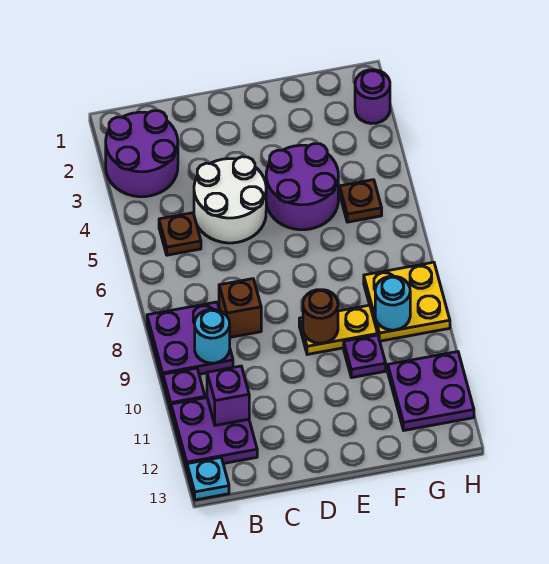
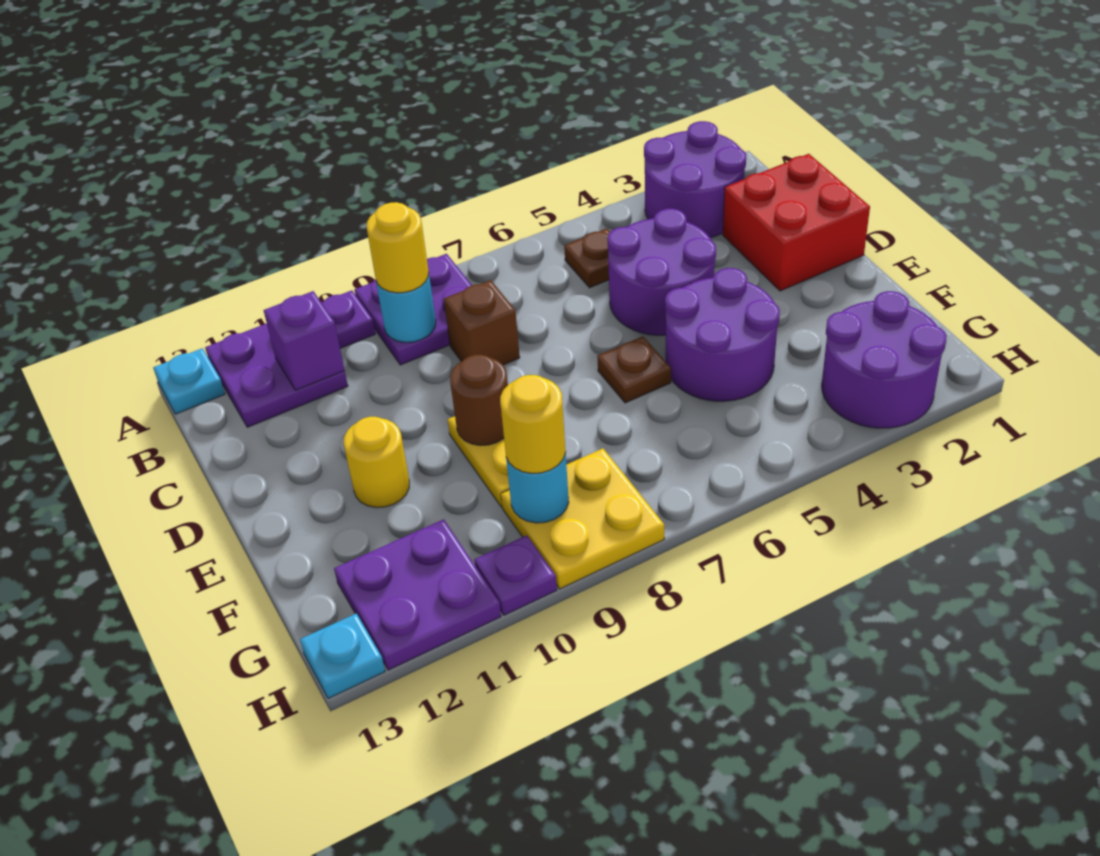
none -> yellow round brick B9 level 3
none -> red brick C1:D2 level 1
white round brick C4:D5 level 1 -> purple round brick C4:D5 level 1
none -> yellow round brick E11 level 1
purple plate F10 level 1 -> purple plate H10 level 1
brown plate G5 level 1 -> brown plate E6 level 1
none -> yellow round brick G9 level 3
purple round brick H2 level 1 -> purple round brick G2:H3 level 1
none -> cyan plate H13 level 1

